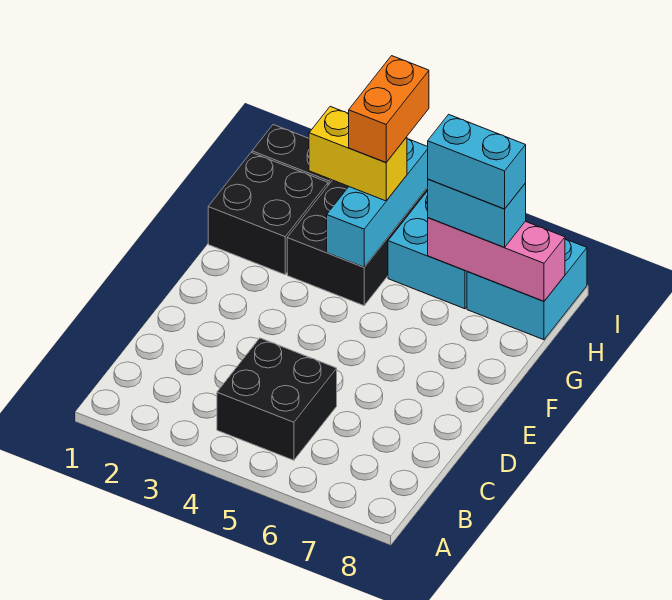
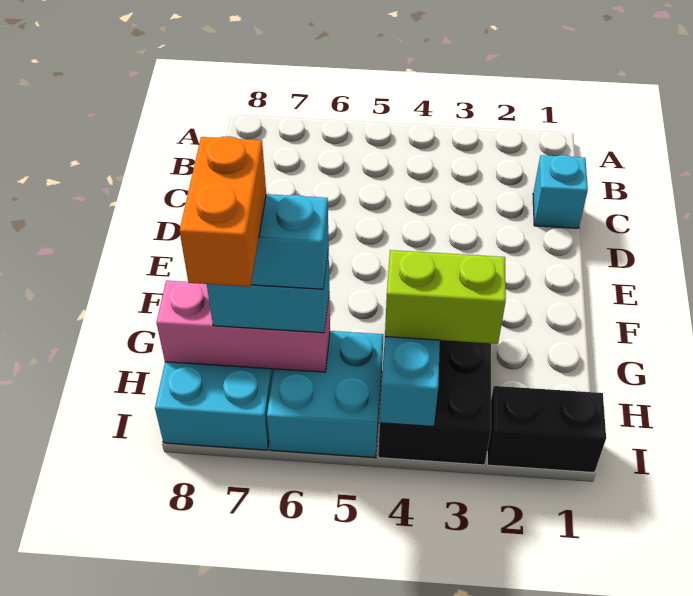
black brick B4:C5 level 1 -> none
none -> cyan brick C1 level 1
black brick G1:H2 level 1 -> none
yellow brick H3:H4 level 3 -> lime brick H3:H4 level 3
orange brick H4:I4 level 4 -> orange brick H7:I7 level 5

